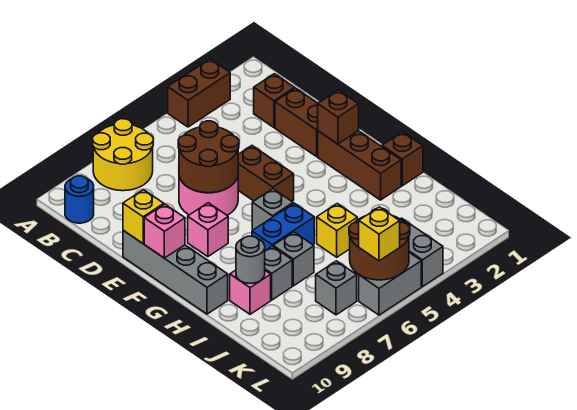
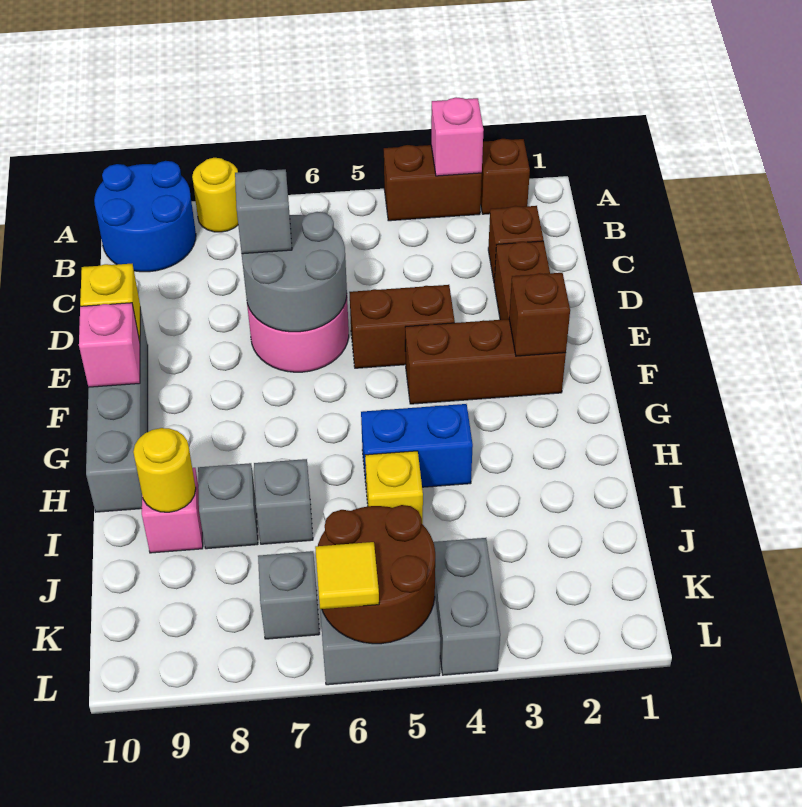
yellow round brick A7:B8 level 1 -> yellow round brick A8 level 1
blue round brick B10 level 1 -> blue round brick A9:B10 level 1
brown round brick D6:E7 level 2 -> grey round brick D6:E7 level 2
brown brick E5:F5 level 1 -> brown brick E4:E5 level 1
brown brick F2:H2 level 1 -> brown brick F2:F4 level 1
pink brick F8 level 1 -> pink brick A3 level 2
grey brick G6 level 1 -> grey brick D7 level 3
brown brick H1 level 1 -> brown brick A2 level 1
blue brick H6:H7 level 1 -> blue brick H4:H5 level 1
grey round brick I9 level 2 -> yellow round brick I9 level 2
yellow brick L6 level 3 -> yellow tile L6 level 3

